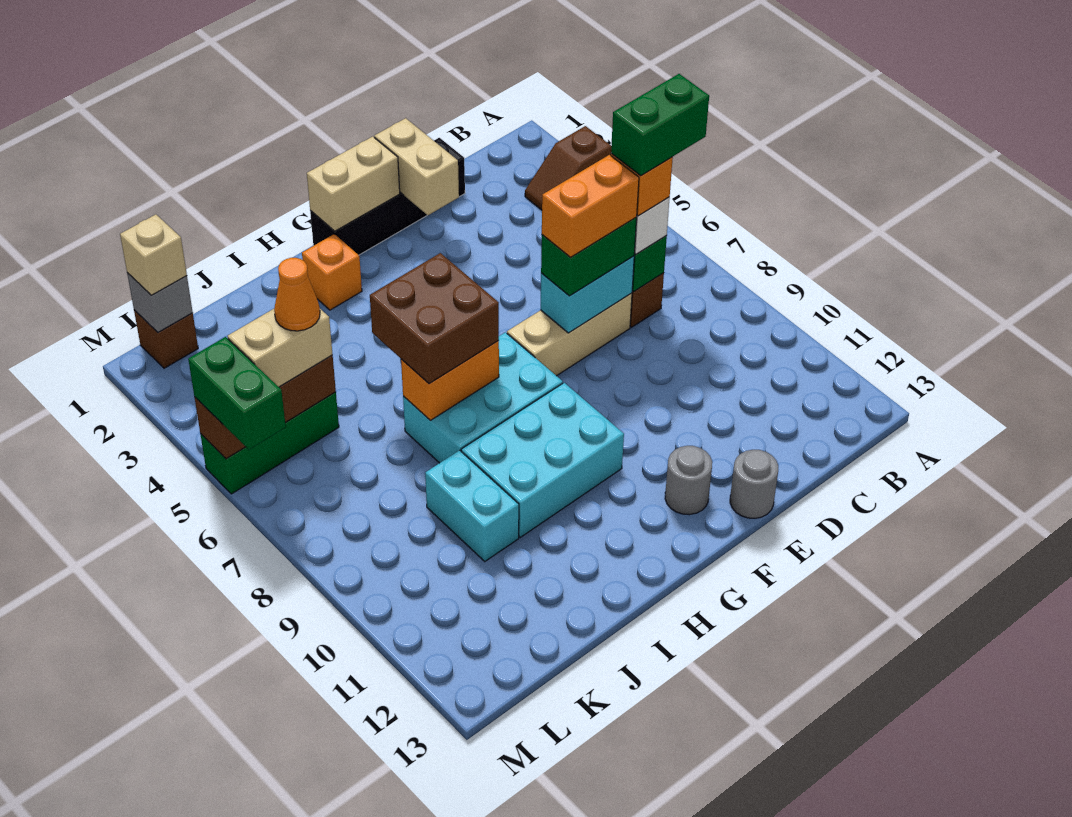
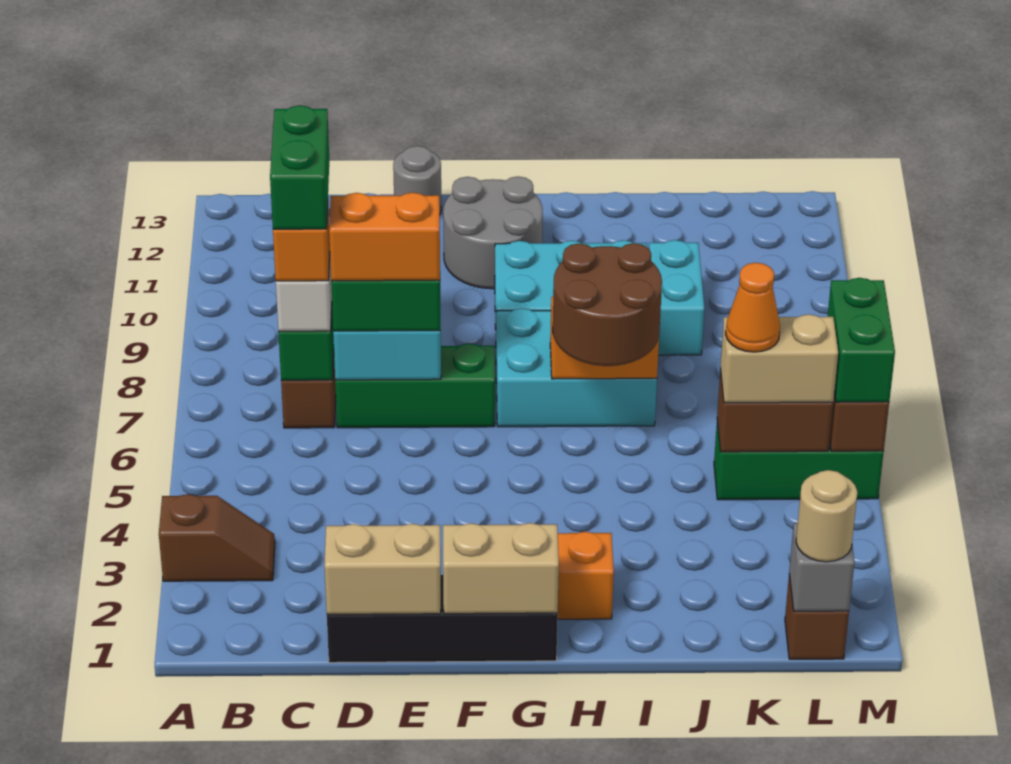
green brick B7:C7 level 5 -> green brick C7:C8 level 5
tan brick D7:F7 level 1 -> green brick D7:F7 level 1
tan brick E1:E2 level 2 -> tan brick D1:E1 level 2
grey round brick F12 level 1 -> grey round brick F11:G12 level 1
brown brick H6:I7 level 3 -> brown round brick H6:I7 level 3
tan brick L1 level 3 -> tan round brick L1 level 3

